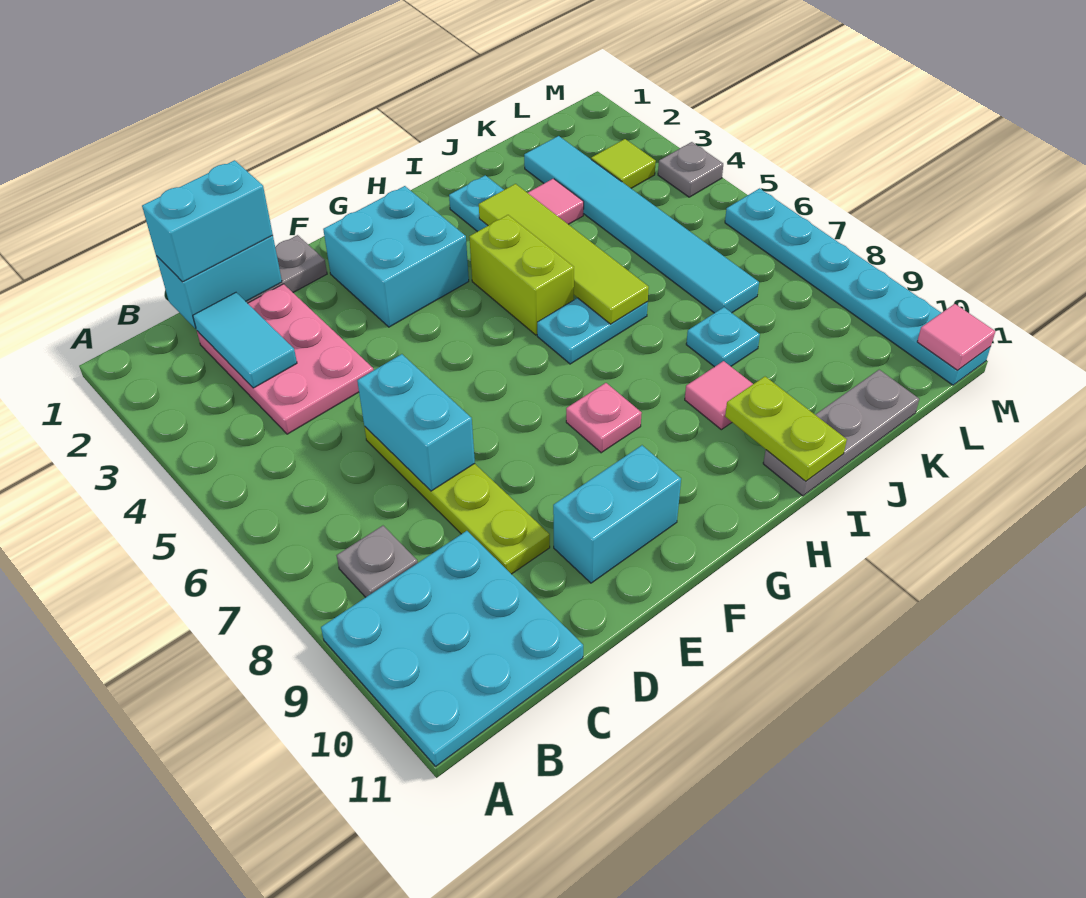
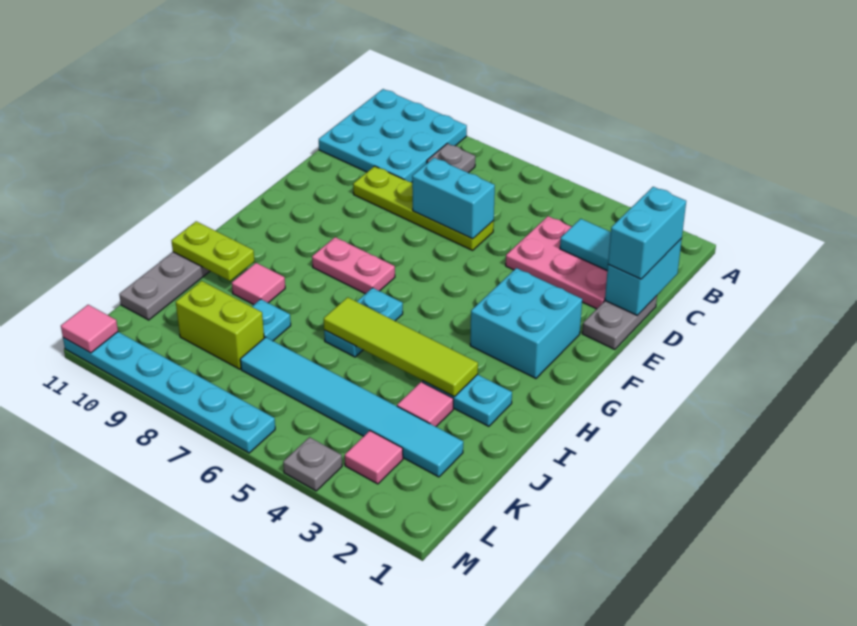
cyan brick E10:F10 level 1 -> none
pink plate G8 level 1 -> pink plate G7:G8 level 1
lime brick H4:H5 level 1 -> lime brick K8:K9 level 1
lime tile L3 level 1 -> pink tile L3 level 1

